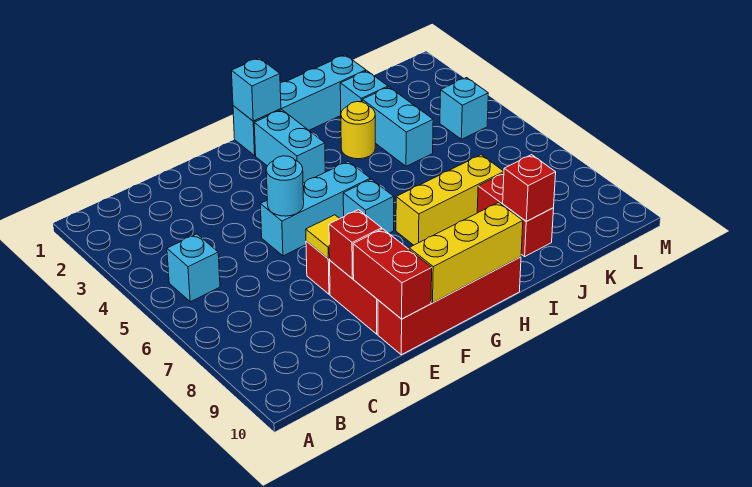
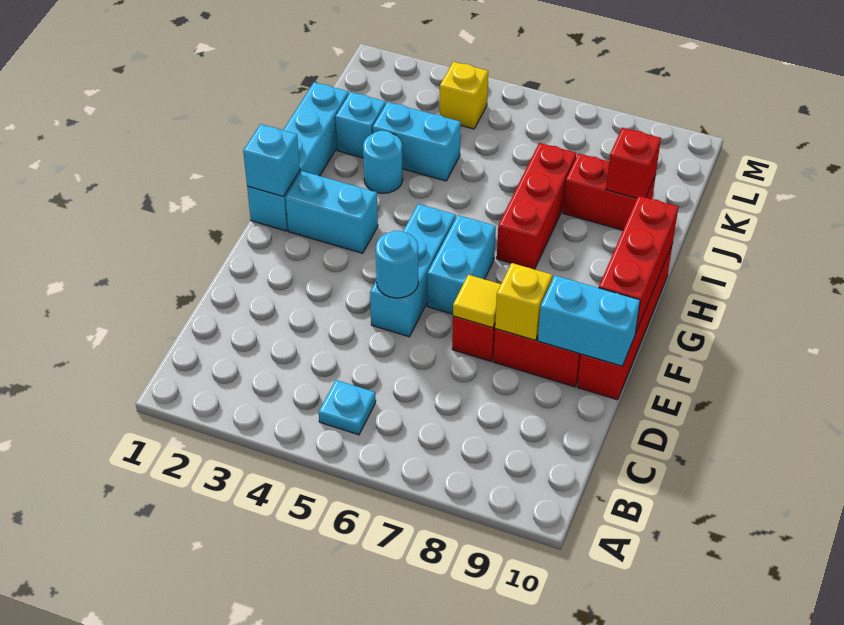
cyan brick B5 level 1 -> cyan plate B5 level 1
red brick E8 level 2 -> yellow brick E8 level 2
red brick E9:E10 level 2 -> cyan brick E9:E10 level 2
yellow brick F10:H10 level 2 -> red brick F10:H10 level 2
cyan brick G6 level 1 -> cyan brick F6:G6 level 1
yellow brick H7:J7 level 1 -> red brick H7:J7 level 1
yellow round brick I3 level 1 -> cyan round brick I3 level 1
cyan brick L4 level 1 -> yellow brick L4 level 1

